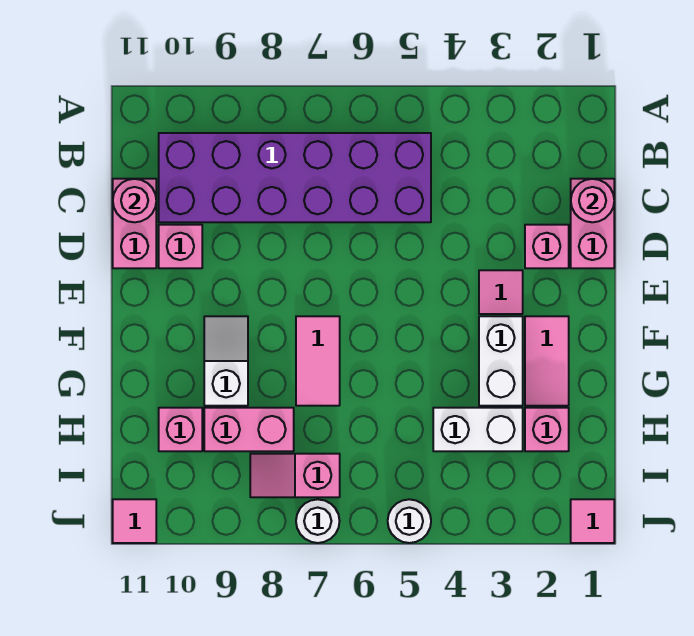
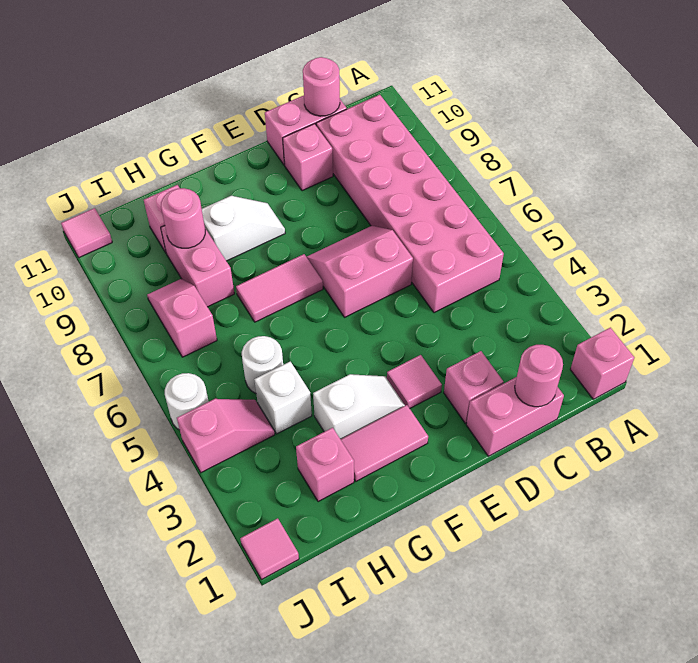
none -> pink brick A1 level 1
purple brick B5:C10 level 1 -> pink brick B5:C10 level 1
none -> pink slope D6:E7 level 1 top 6
white brick F3:G3 level 1 -> white slope F3:G3 level 1 top G
white brick H3:H4 level 1 -> white brick H4 level 1
none -> pink round brick H9 level 2
none -> pink slope I4:J4 level 1 top J
white round brick J7 level 1 -> white round brick H5 level 1

